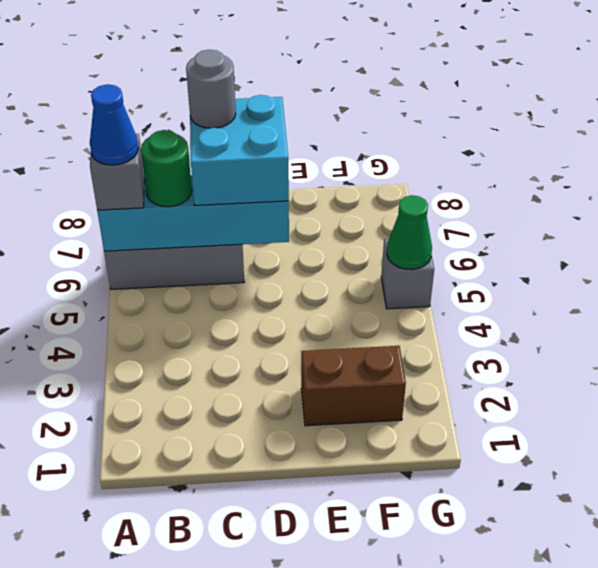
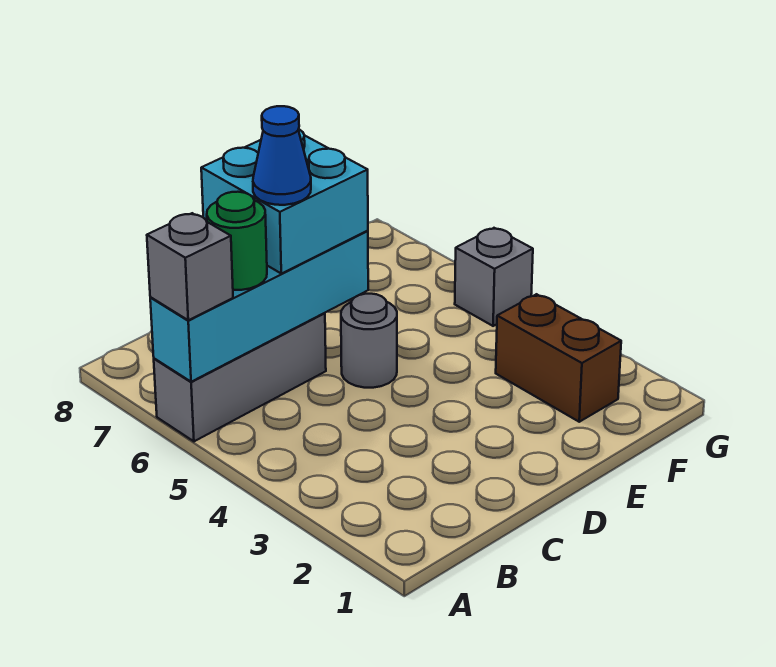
blue cone A6 level 4 -> blue cone C6 level 4
grey round brick C7 level 4 -> grey round brick D5 level 1
brown brick E2:F2 level 1 -> brown brick F2:F3 level 1
green cone G5 level 2 -> none

